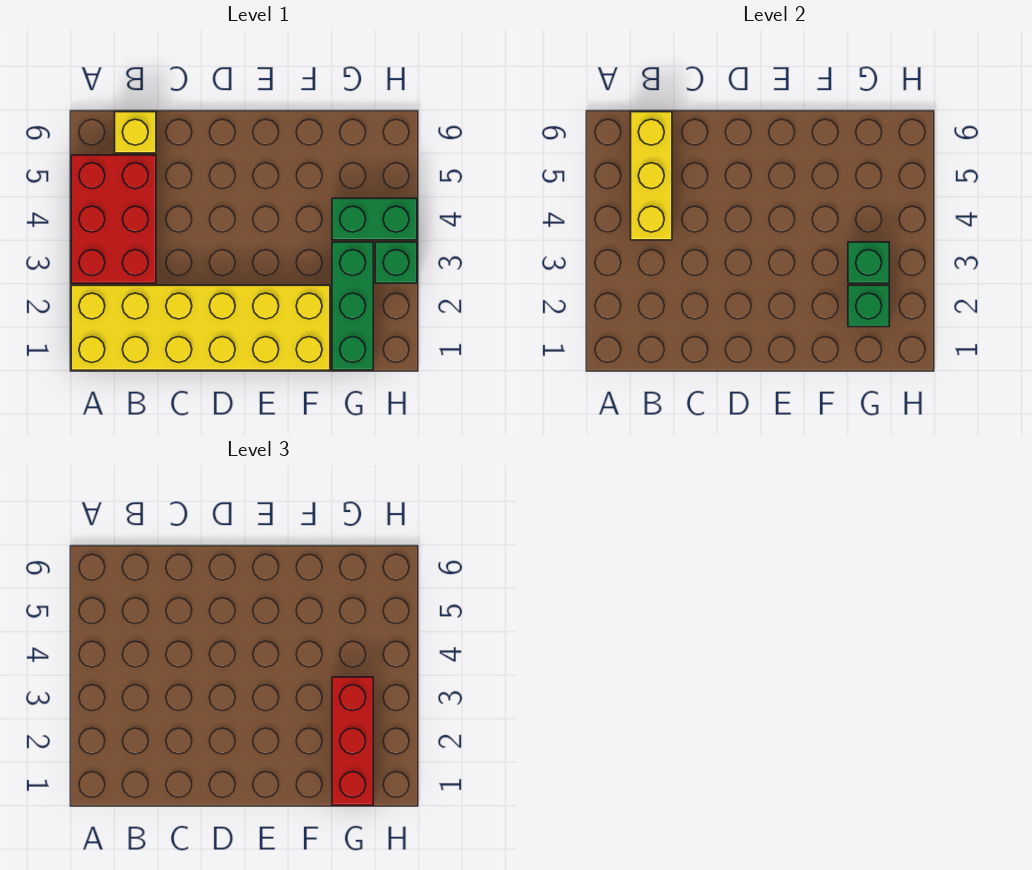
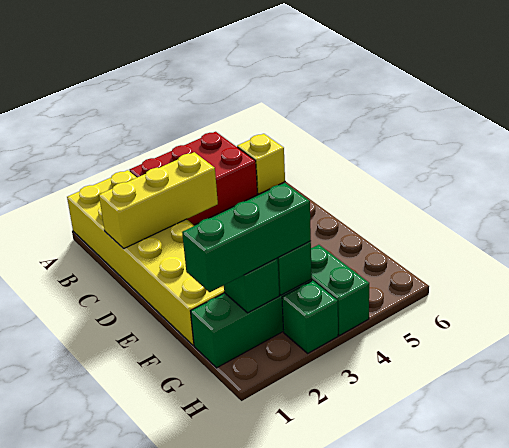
yellow brick B4:B6 level 2 -> yellow brick C1:C3 level 2
red brick G1:G3 level 3 -> green brick G1:G3 level 3

